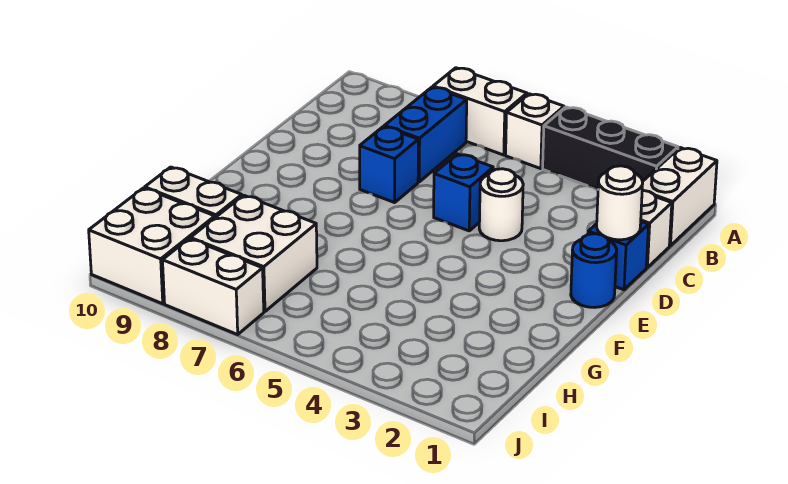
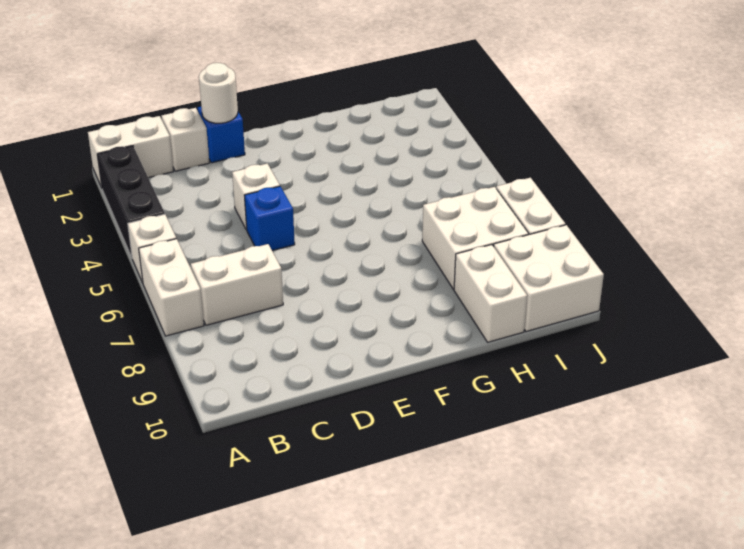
blue brick B7:C7 level 1 -> white brick B7:C7 level 1
white round brick D4 level 1 -> white brick D4 level 1
blue brick D7 level 1 -> none
blue round brick E1 level 1 -> none

